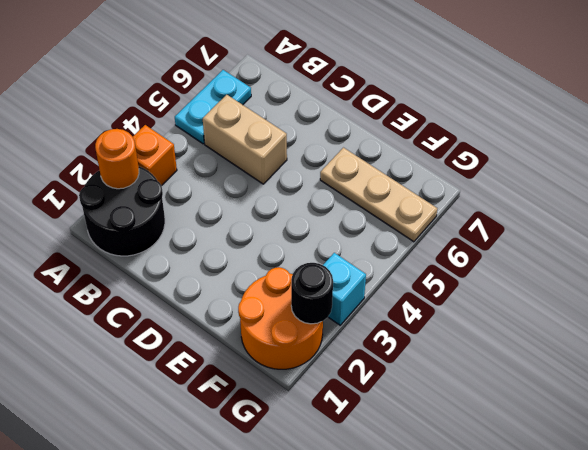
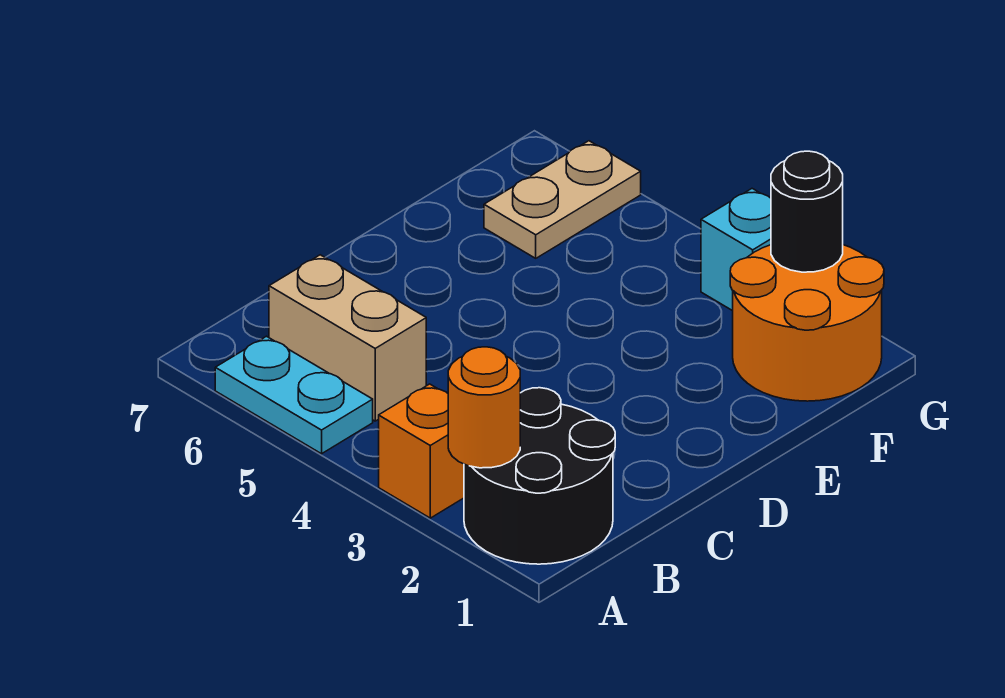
tan brick B5:C5 level 1 -> tan brick B5:B6 level 1
tan plate E6:G6 level 1 -> tan plate F6:G6 level 1

